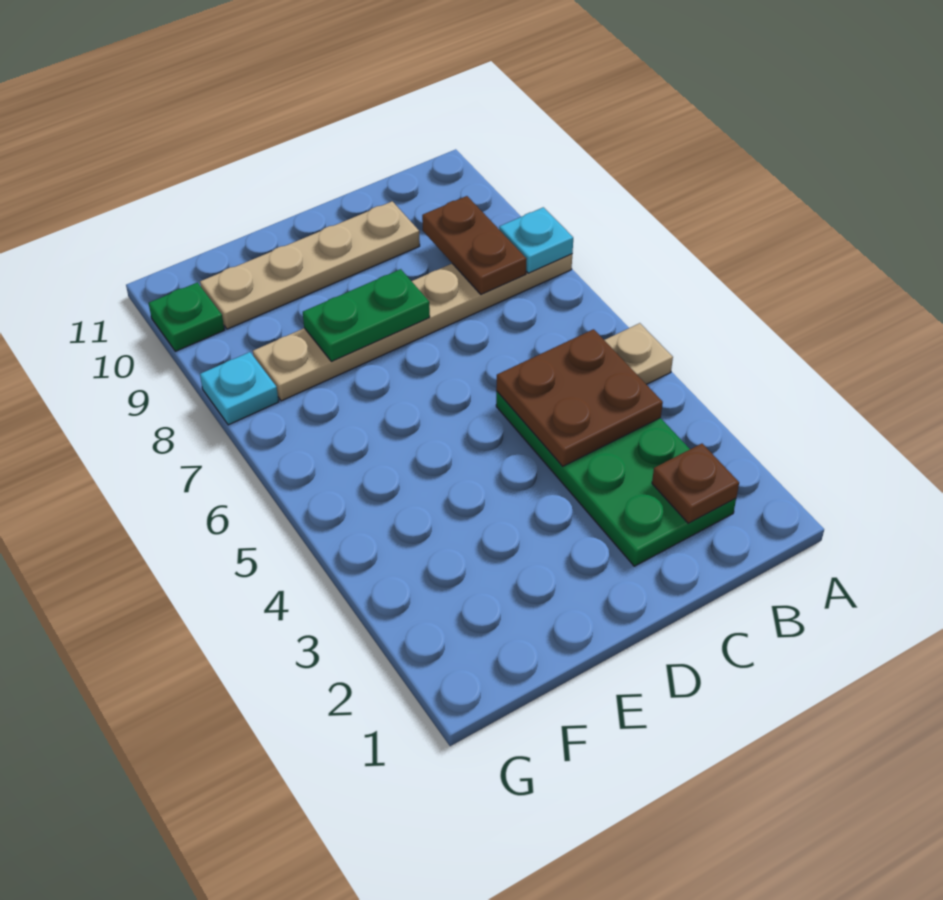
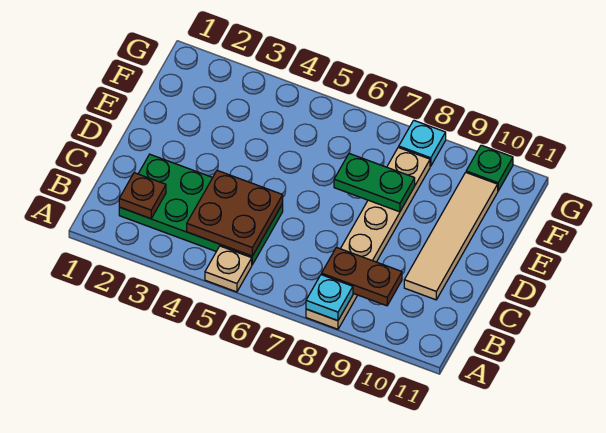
tan plate C10:F10 level 1 -> tan tile C10:F10 level 1
green plate D8:E8 level 2 -> green plate E7:E8 level 2

